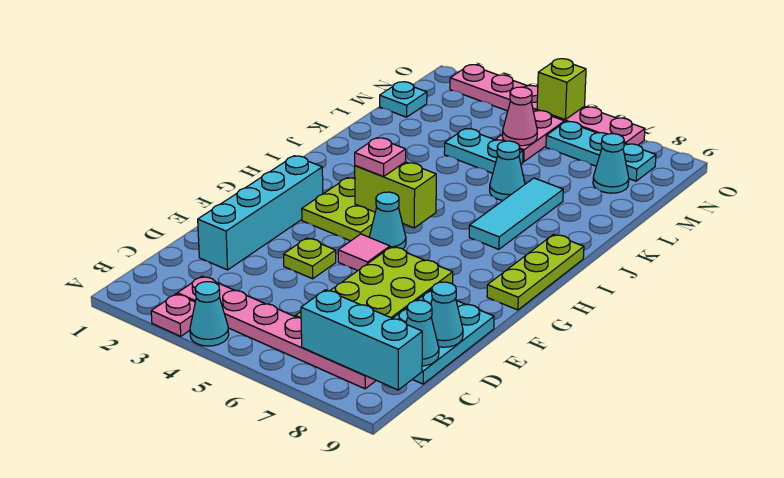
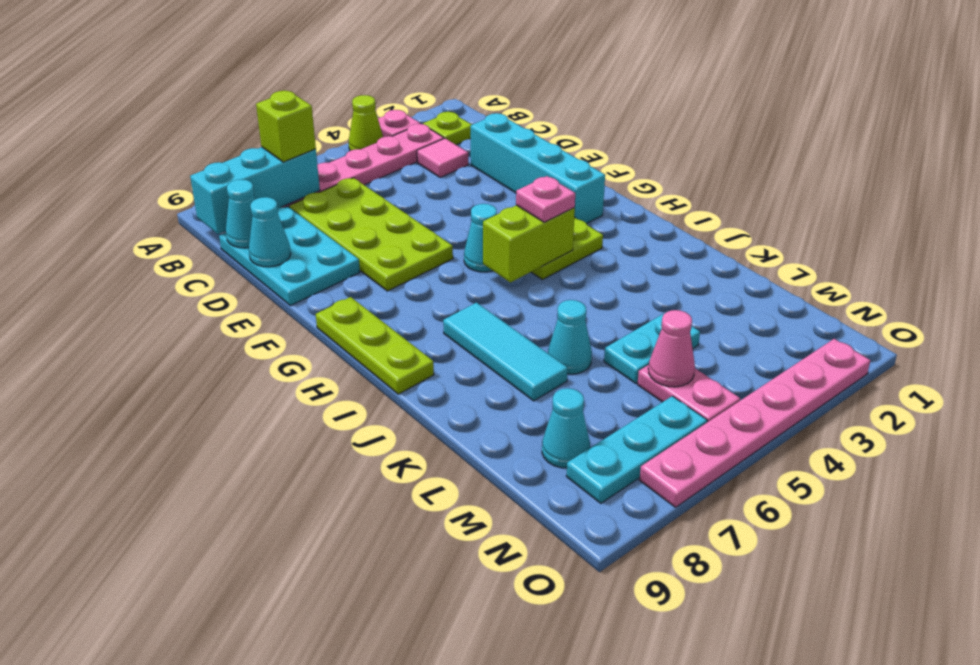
cyan cone A4 level 1 -> lime cone A4 level 1
lime plate E4 level 1 -> lime plate B2 level 1
pink tile F5 level 1 -> pink tile C3 level 1
cyan plate M1 level 1 -> none
lime brick O5 level 2 -> lime brick B7 level 3

